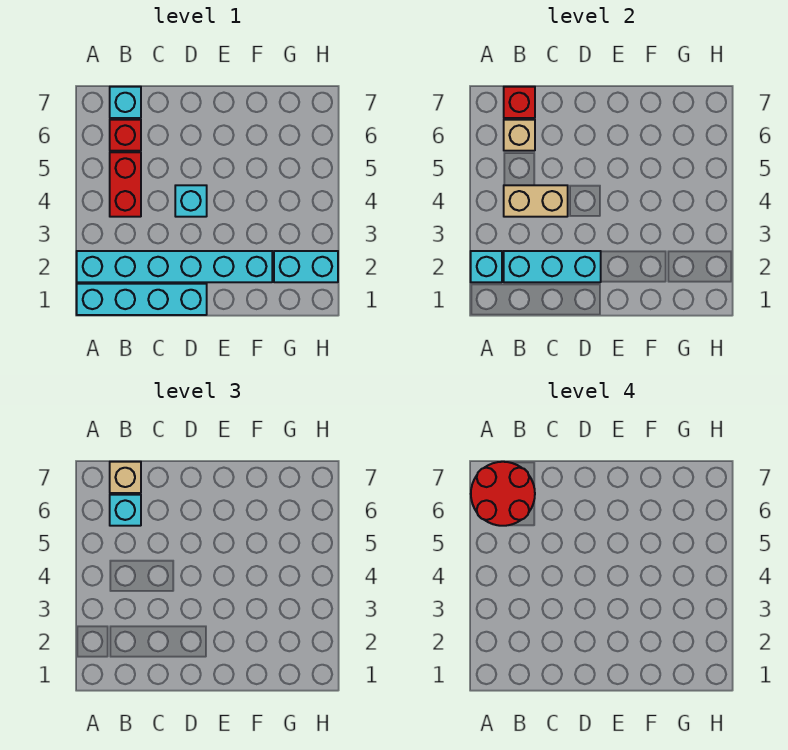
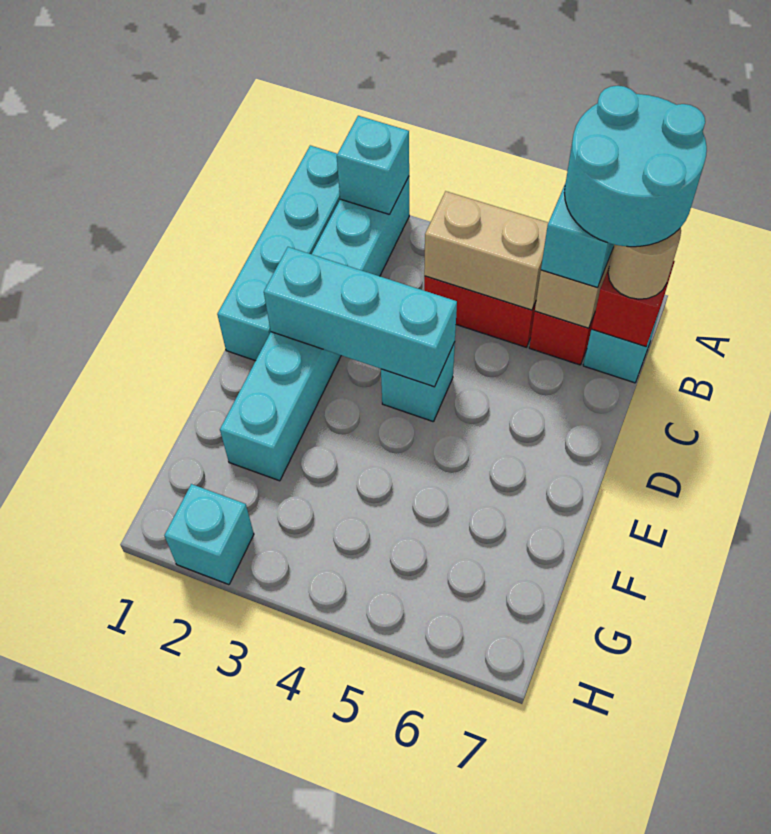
red round brick A6:B7 level 4 -> cyan round brick A6:B7 level 4
cyan brick B2:D2 level 2 -> cyan brick D2:D4 level 2
tan brick B4:C4 level 2 -> tan brick B4:B5 level 2
tan brick B7 level 3 -> tan round brick B7 level 3
cyan brick G2:H2 level 1 -> cyan brick H2 level 1

